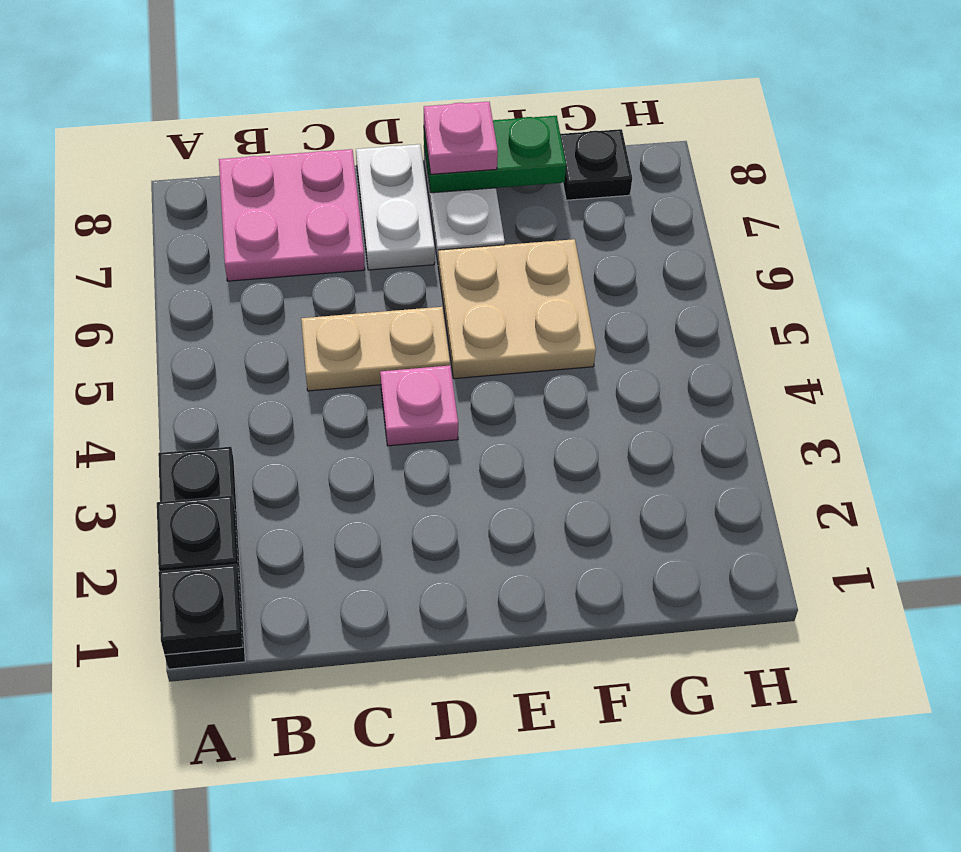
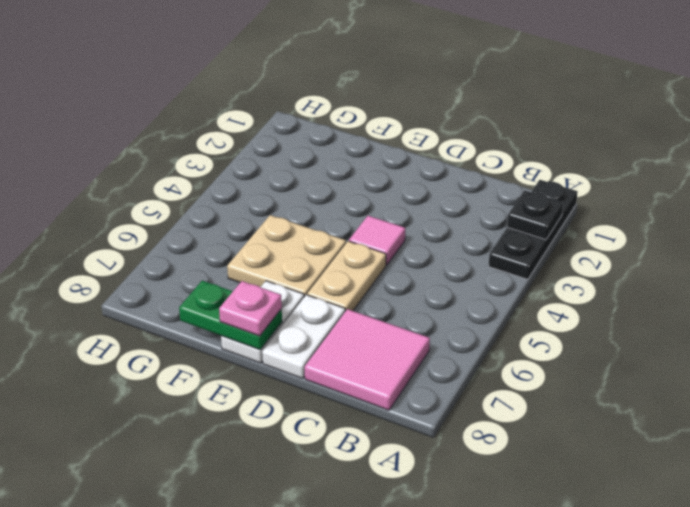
black plate A1 level 2 -> none
pink plate B7:C8 level 1 -> pink tile B7:C8 level 1
tan plate C5:D5 level 1 -> tan plate D5:D6 level 1
pink plate D4 level 1 -> pink tile D4 level 1
black plate G8 level 1 -> none

